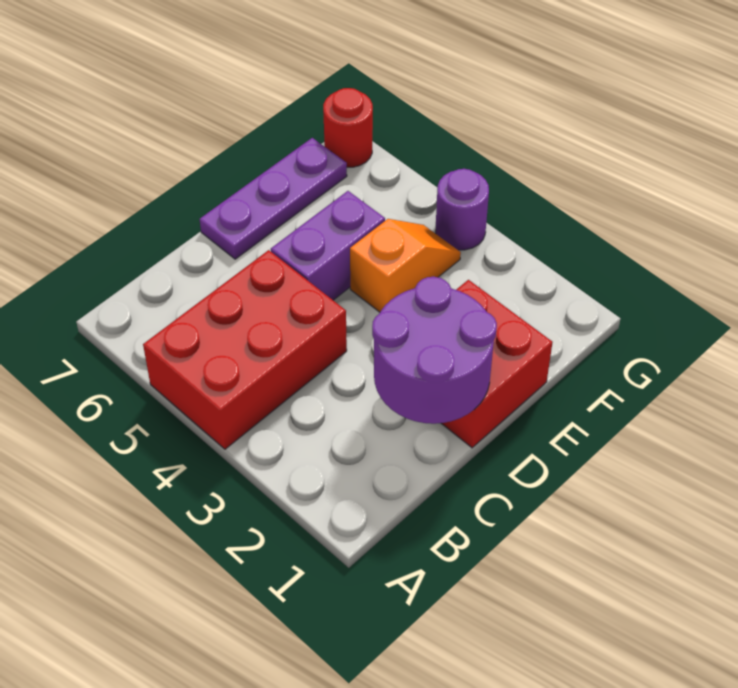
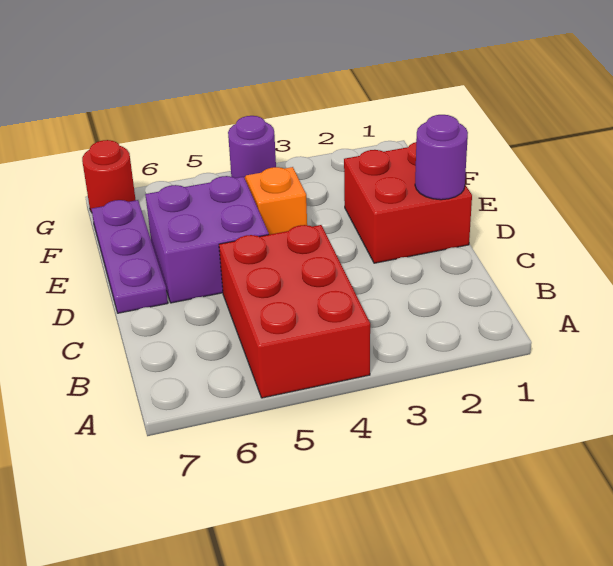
purple round brick C1:D2 level 2 -> purple round brick D1 level 2
purple brick D5:E5 level 1 -> purple brick D5:E6 level 1

